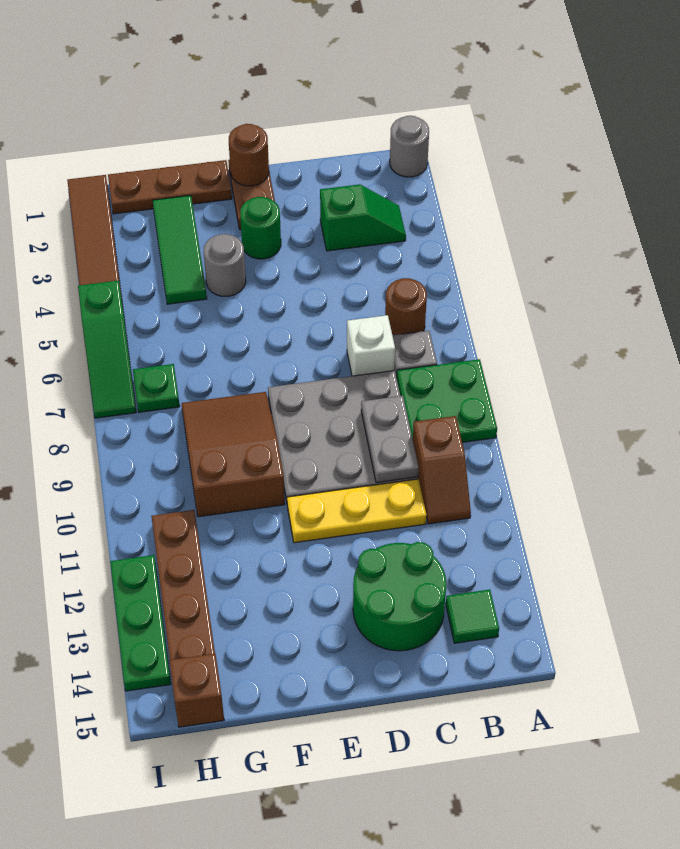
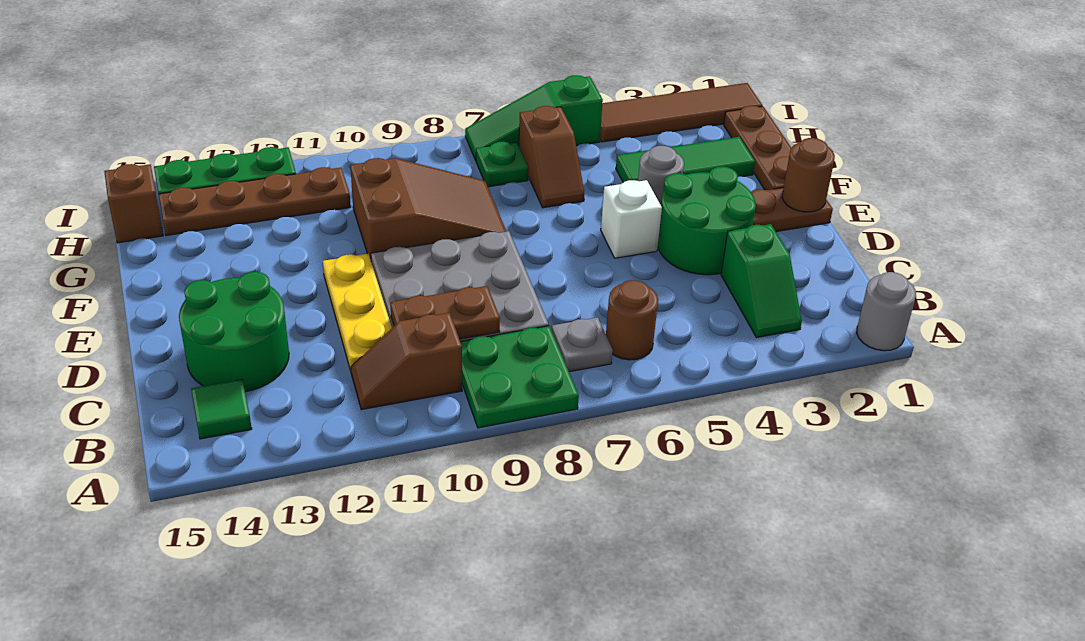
white brick C7 level 1 -> white brick E5 level 1
grey plate C9:C10 level 2 -> brown plate C9:C10 level 2
green round brick E3 level 1 -> green round brick D3:E4 level 1
none -> brown slope G6:H6 level 1 top H

